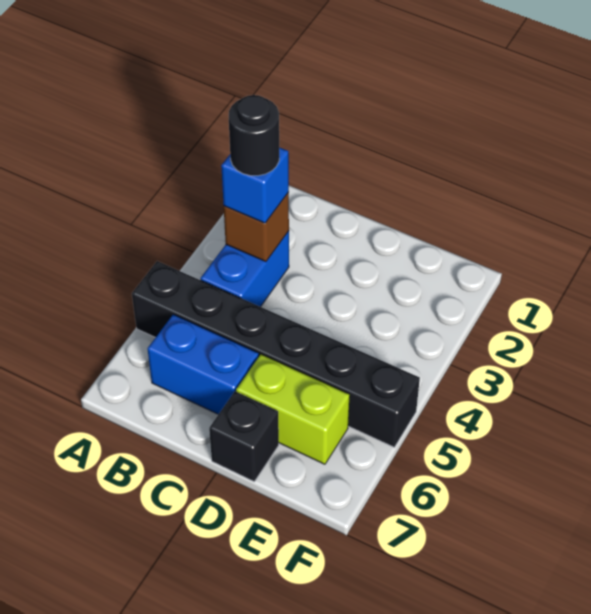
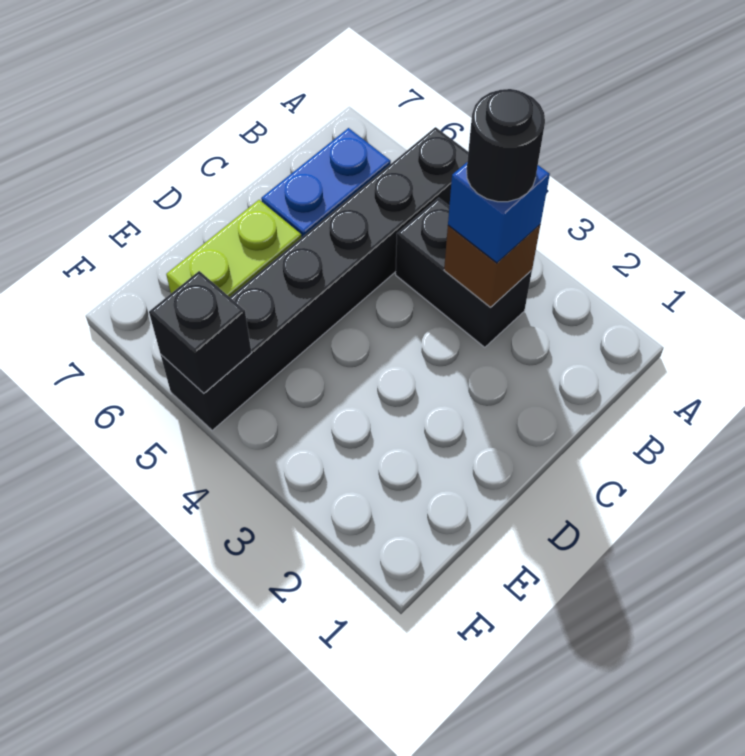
blue brick B3:B4 level 1 -> black brick B3:B4 level 1
black brick D7 level 1 -> black brick F5 level 2

